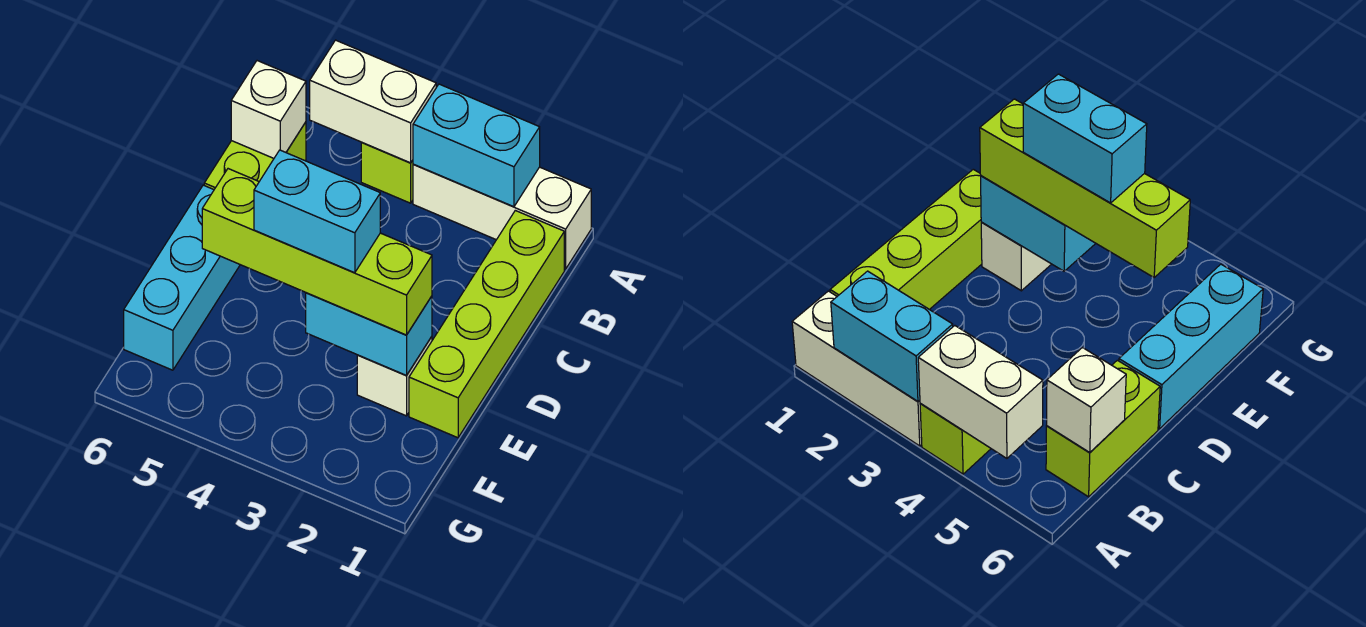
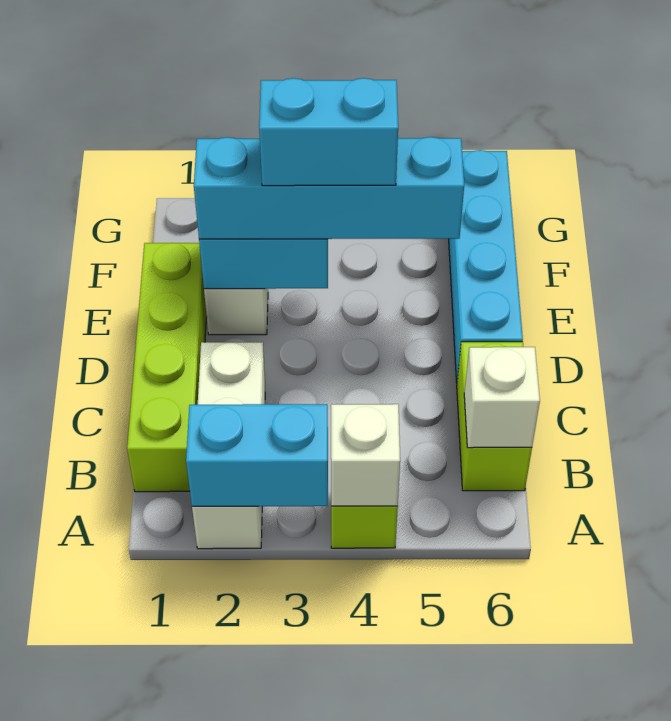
white brick A1:A3 level 1 -> white brick A2:C2 level 1
white brick A4:A5 level 2 -> white brick A4 level 2
cyan brick D6:F6 level 1 -> cyan brick D6:G6 level 1
lime brick E2:E5 level 3 -> cyan brick E2:E5 level 3

